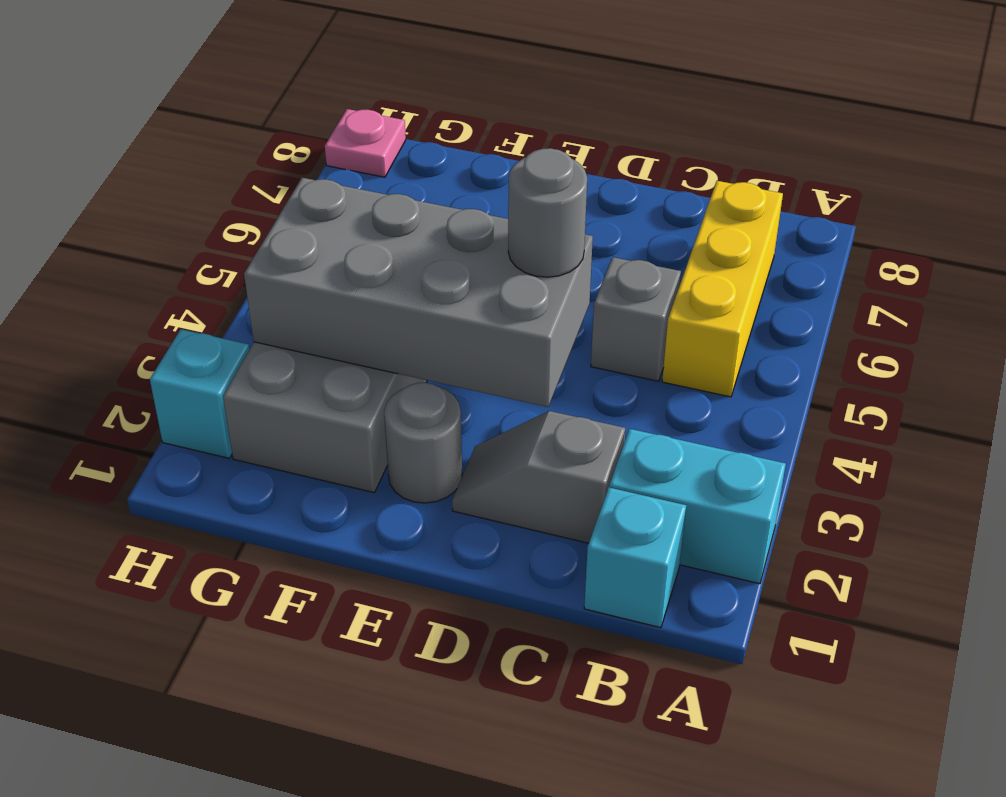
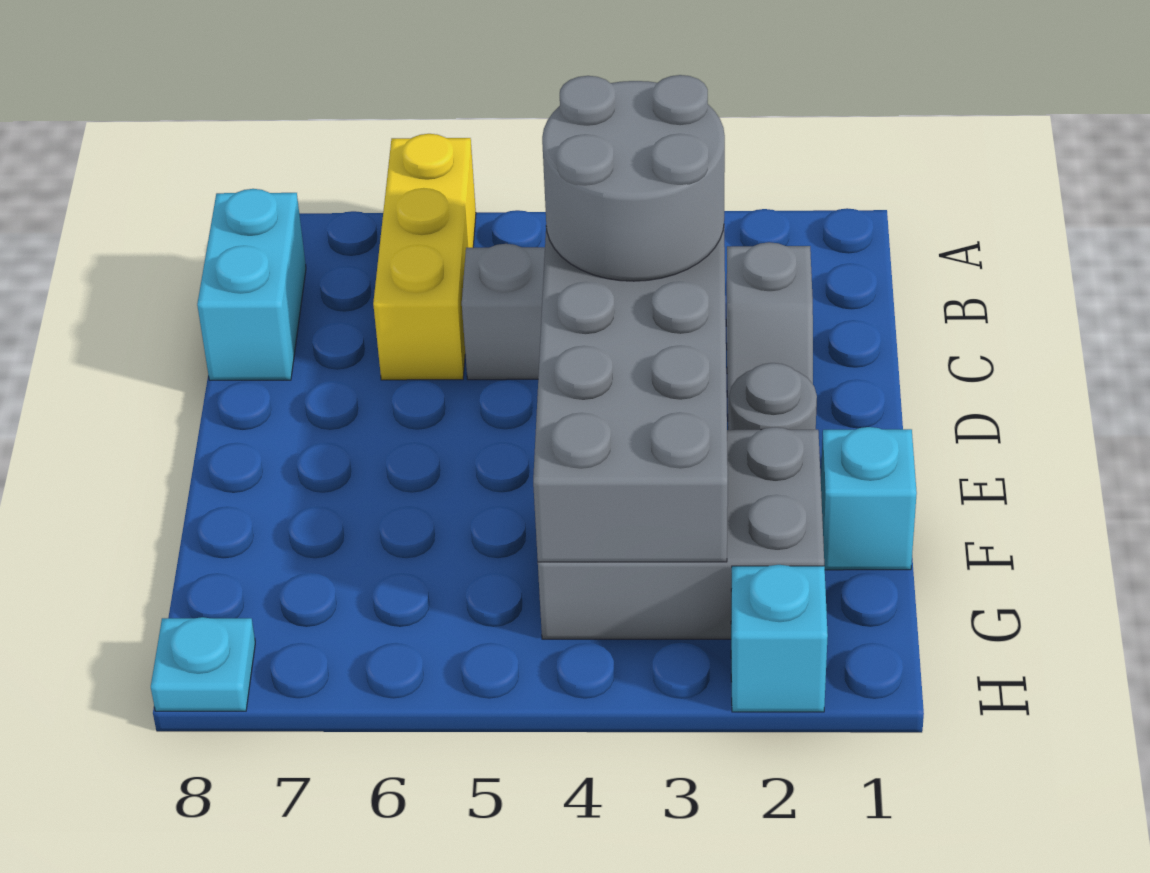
cyan brick A2:B2 level 1 -> cyan brick B8:C8 level 1
cyan brick B1 level 1 -> cyan brick F1 level 1
yellow brick B5:B7 level 1 -> yellow brick A6:C6 level 1
grey round brick D4 level 3 -> grey round brick C3:D4 level 3
pink plate H8 level 1 -> cyan plate H8 level 1

